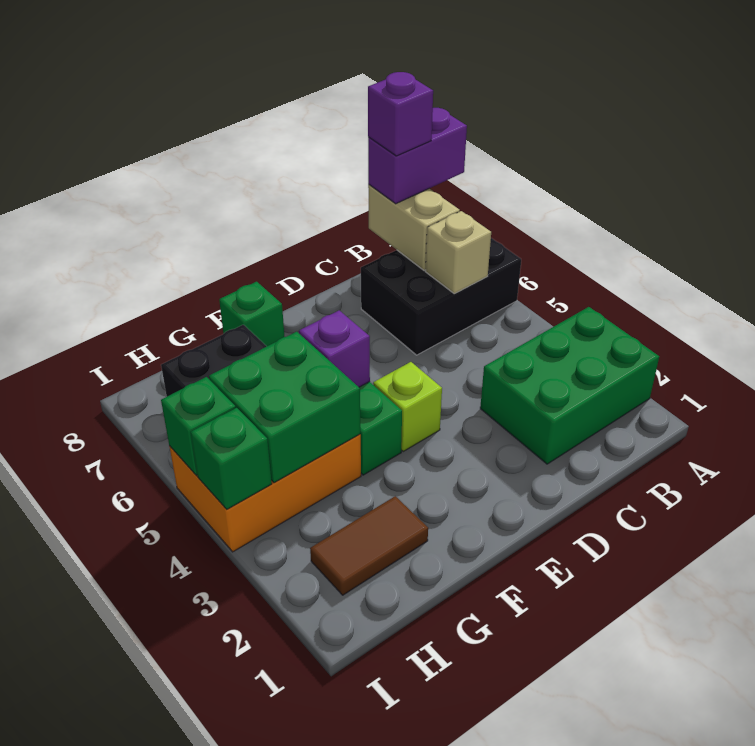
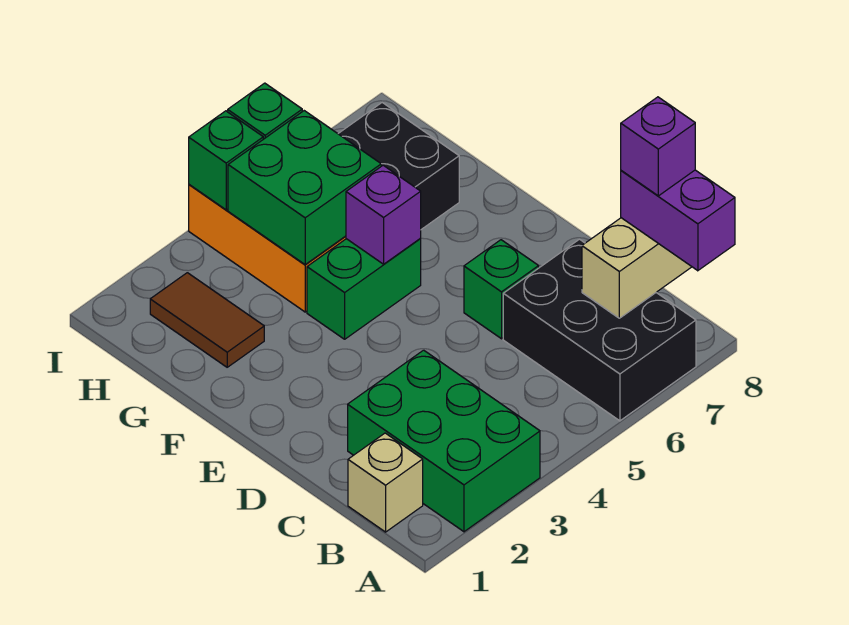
tan brick B6 level 2 -> tan brick B1 level 1
lime brick E4 level 1 -> none
green brick F8 level 1 -> green brick D6 level 1

